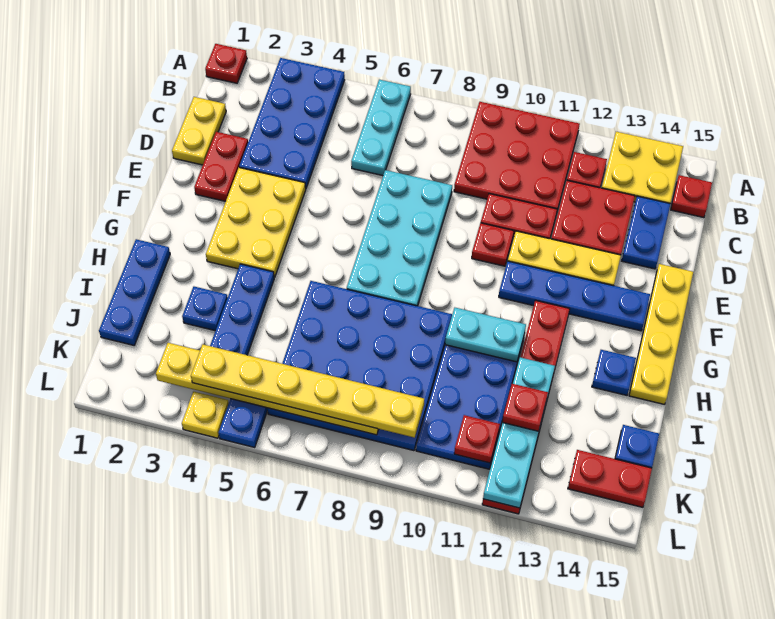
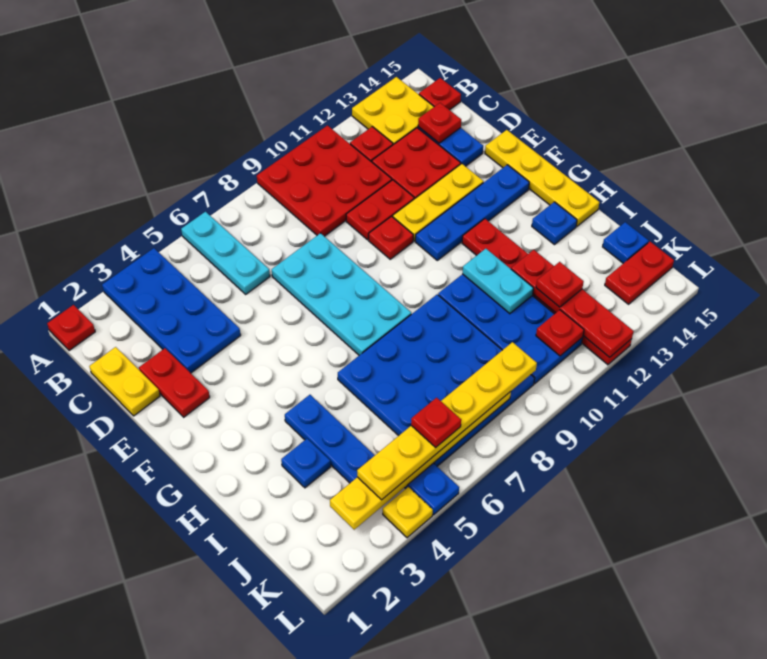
none -> red plate C14 level 2
yellow plate E3:G4 level 1 -> none
blue plate H1:J1 level 1 -> none
cyan plate H10:H11 level 2 -> cyan plate H11:I11 level 2
cyan plate I12:L12 level 2 -> red plate I12:L12 level 2
none -> red plate K6 level 4

